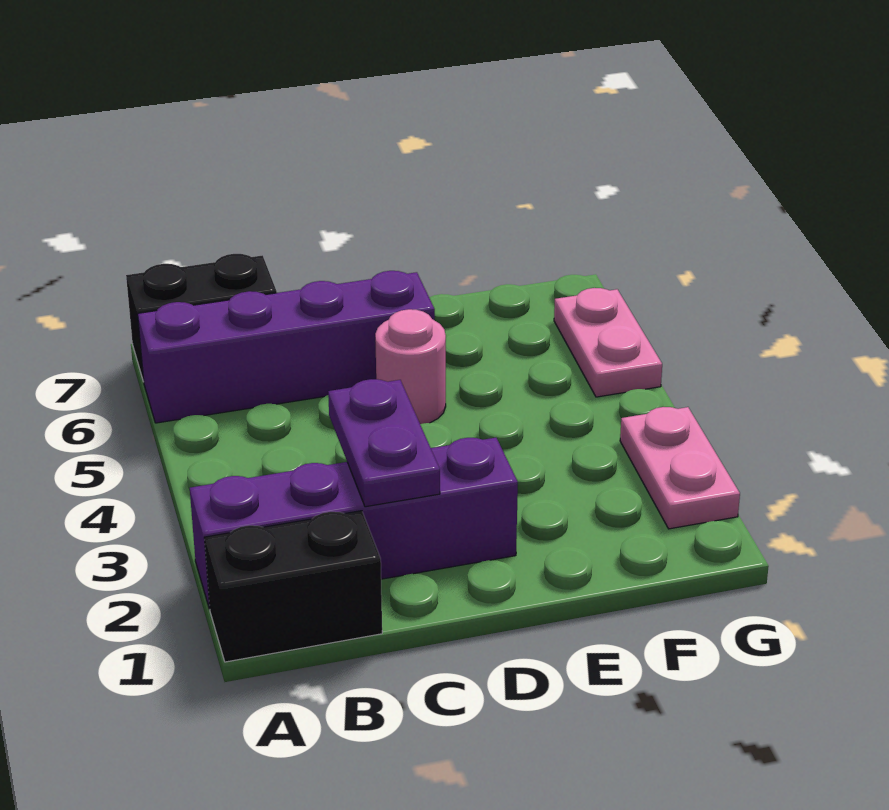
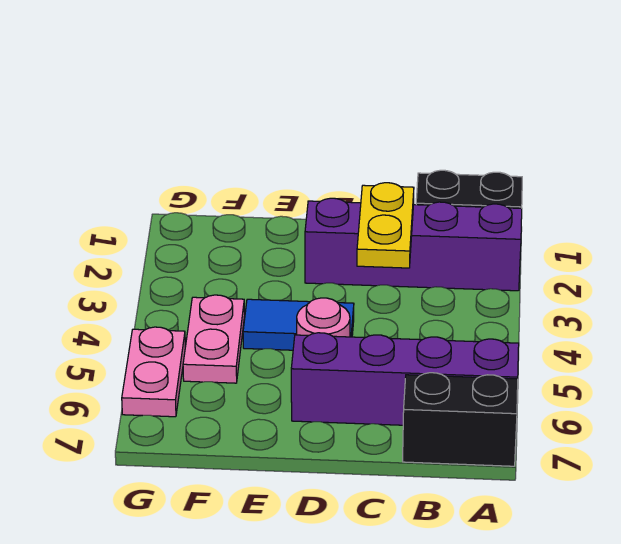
purple plate C2:C3 level 2 -> yellow plate C2:C3 level 2
none -> blue tile D4:E4 level 1
pink plate G2:G3 level 1 -> pink plate F4:F5 level 1

